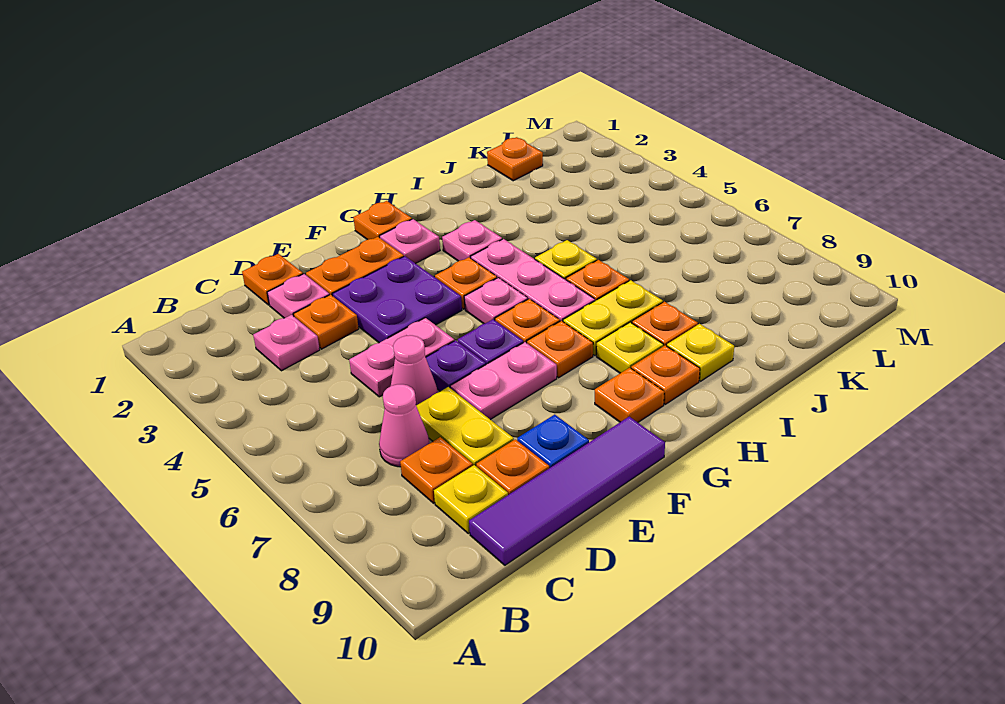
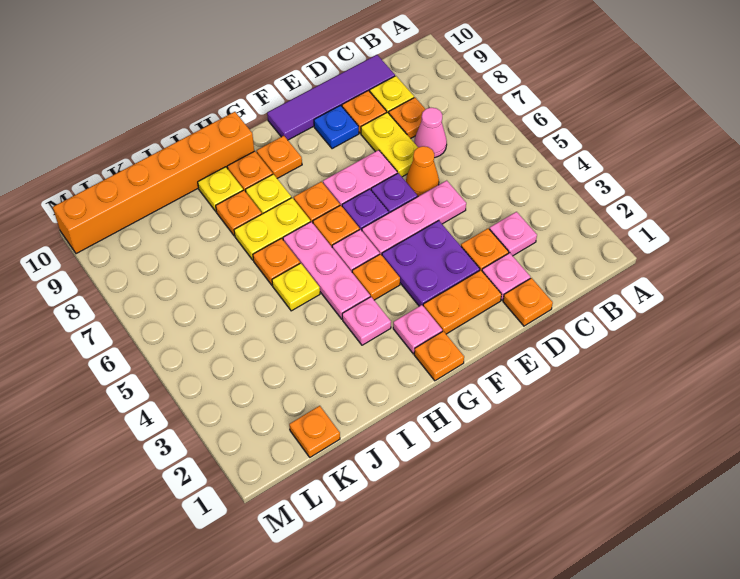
pink plate D5:E5 level 1 -> pink plate D5:F5 level 1
pink cone D6 level 1 -> orange cone D6 level 1
none -> orange brick H10:M10 level 1

